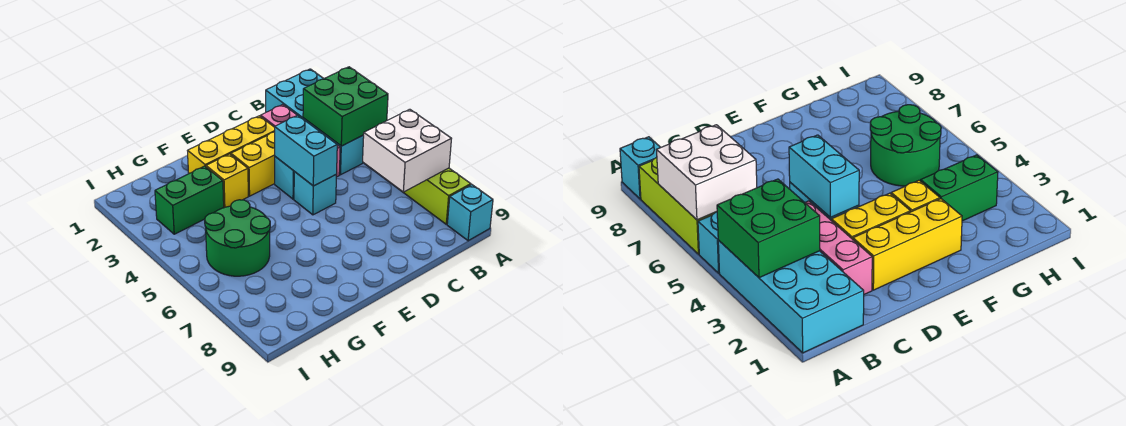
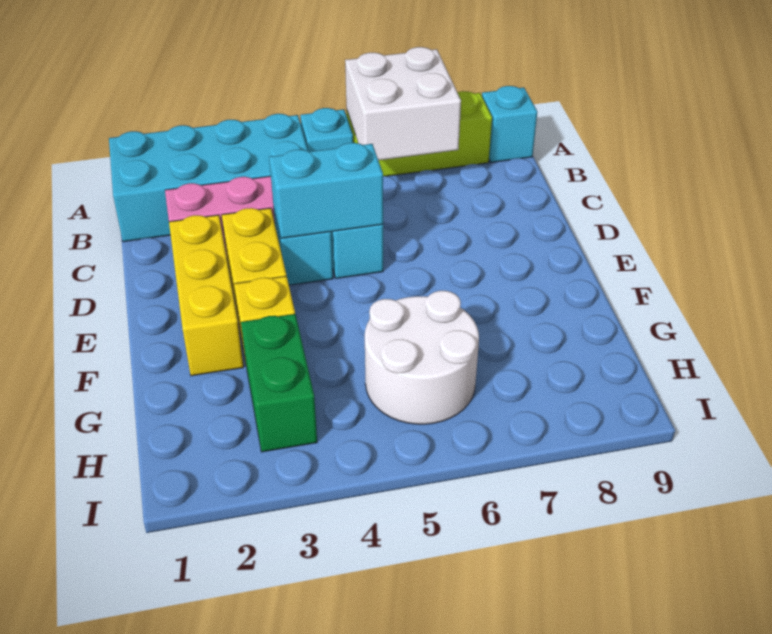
green brick A3:B4 level 2 -> none
green round brick G5:H6 level 1 -> white round brick G5:H6 level 1

